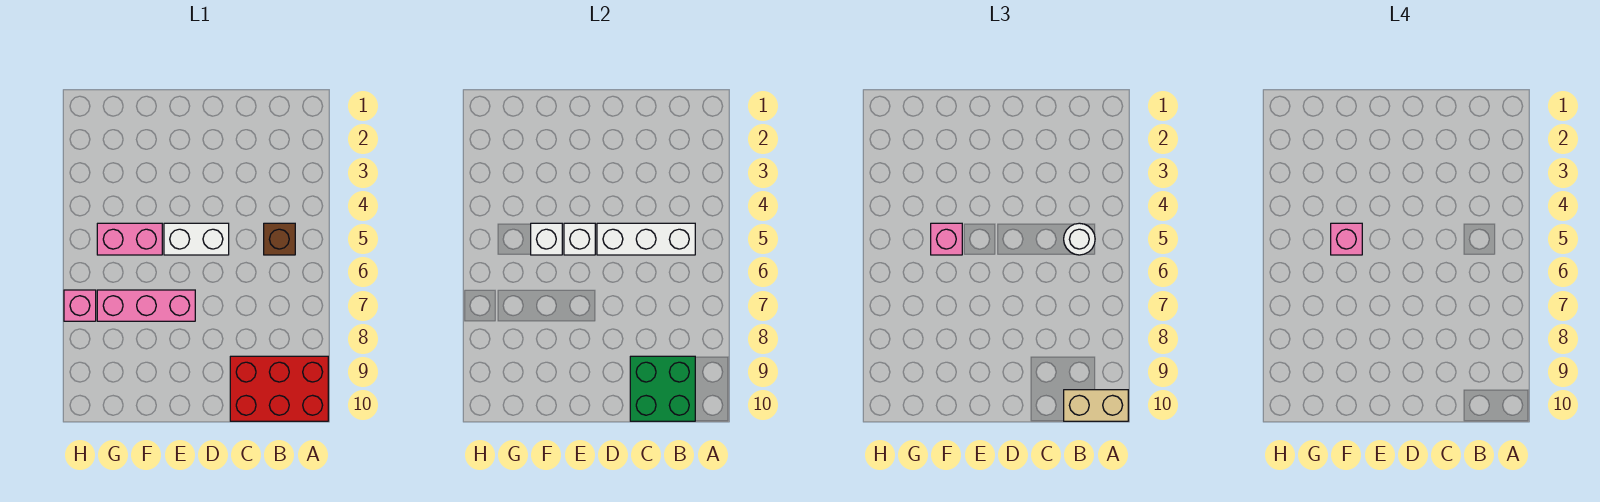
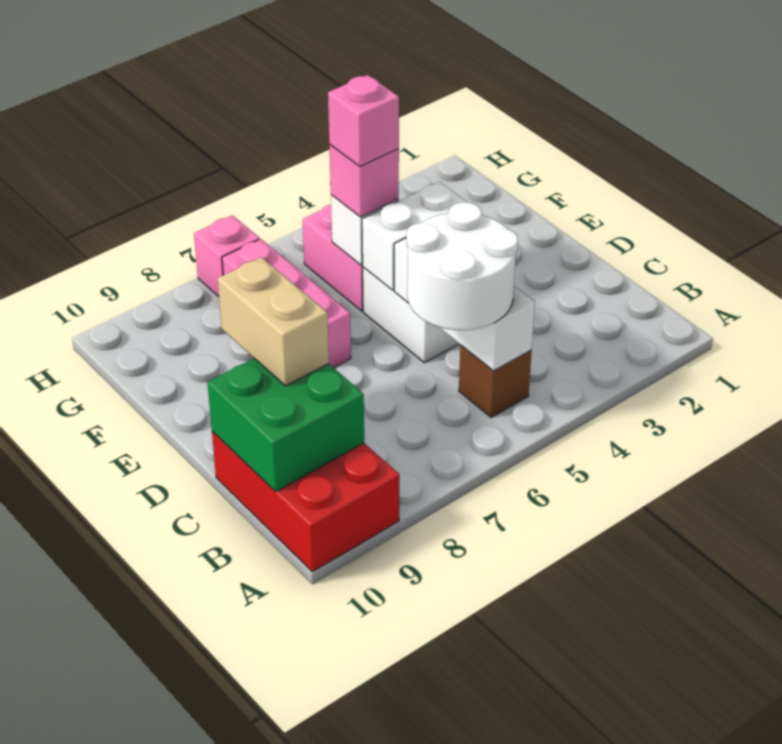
tan brick A10:B10 level 3 -> tan brick C9:D9 level 3
white round brick B5 level 3 -> white round brick B5:C6 level 3
white brick E5 level 2 -> white brick E4:E5 level 2

